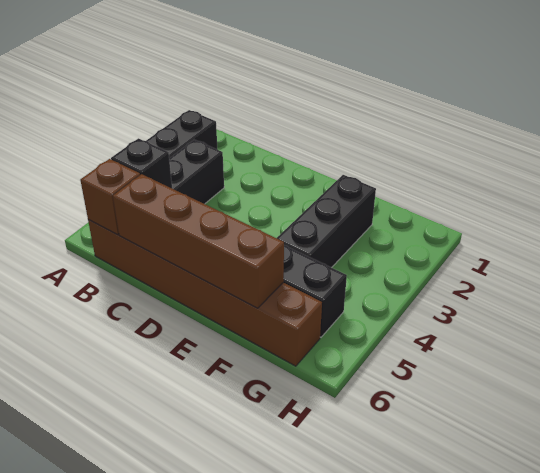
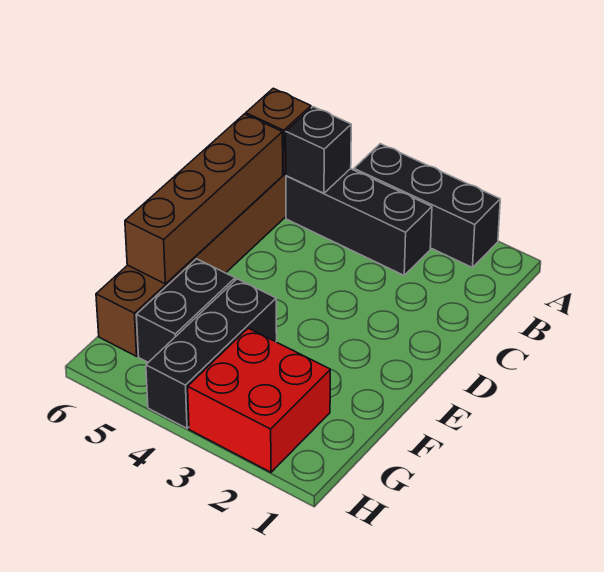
black brick F2:F4 level 1 -> black brick F4:H4 level 1
none -> red brick G2:H3 level 1

